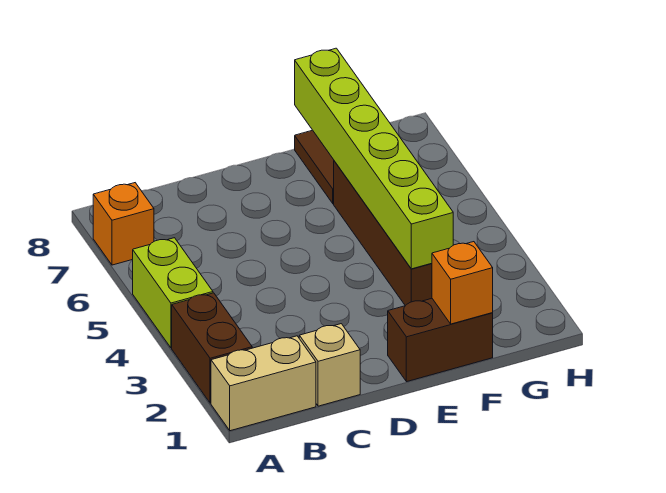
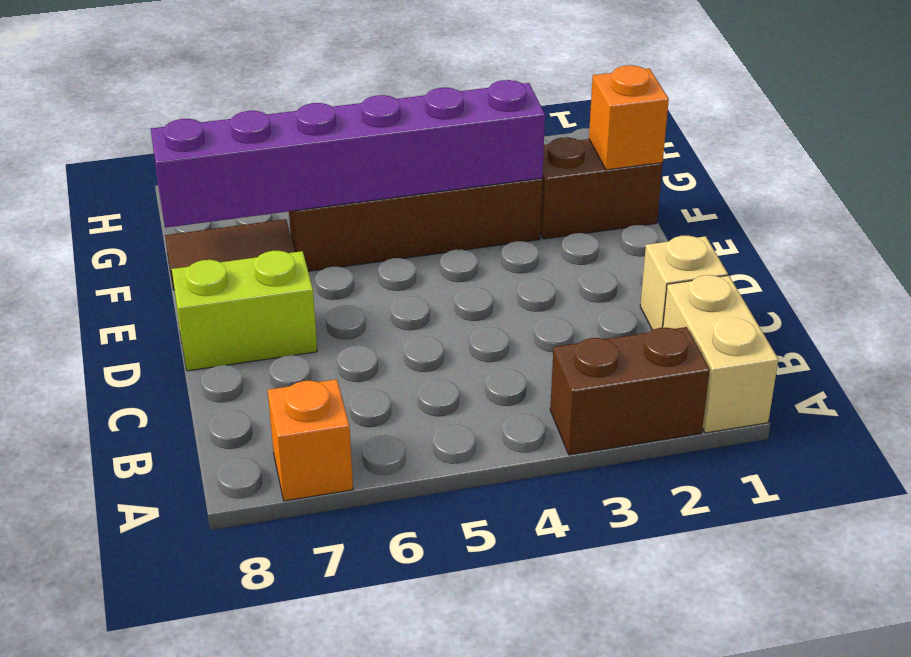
lime brick A4:A5 level 1 -> lime brick D7:D8 level 1
brown brick E1:F1 level 1 -> brown brick F1:F2 level 1
lime brick F3:F8 level 2 -> purple brick F3:F8 level 2

